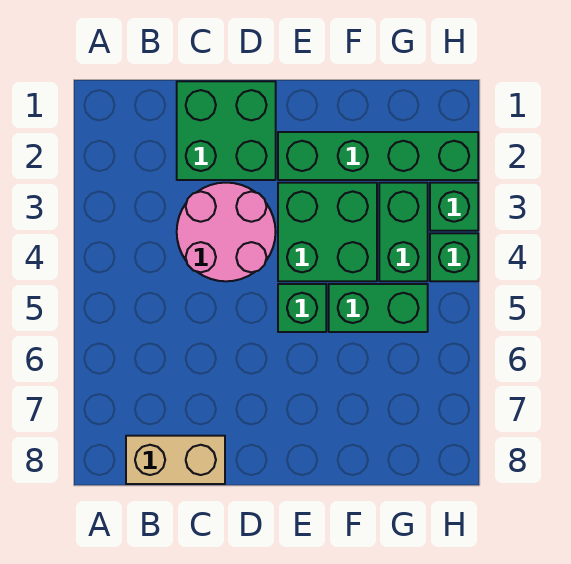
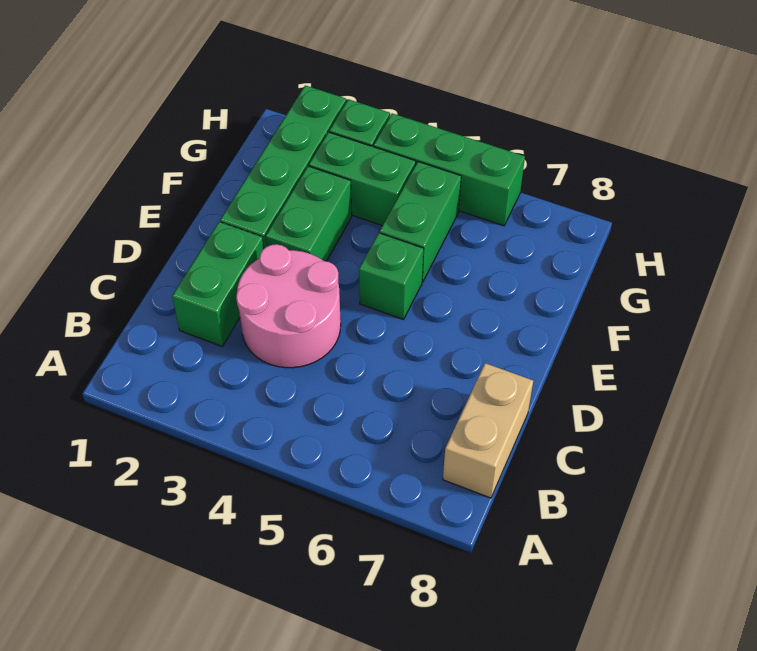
green brick C1:D2 level 1 -> green brick C2:D2 level 1
green brick E3:F4 level 1 -> green brick E3:F3 level 1
green brick H4 level 1 -> green brick H4:H6 level 1

